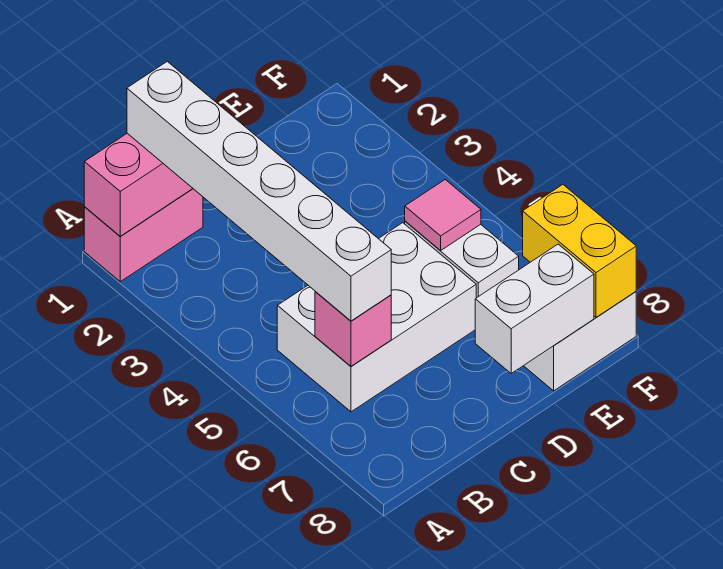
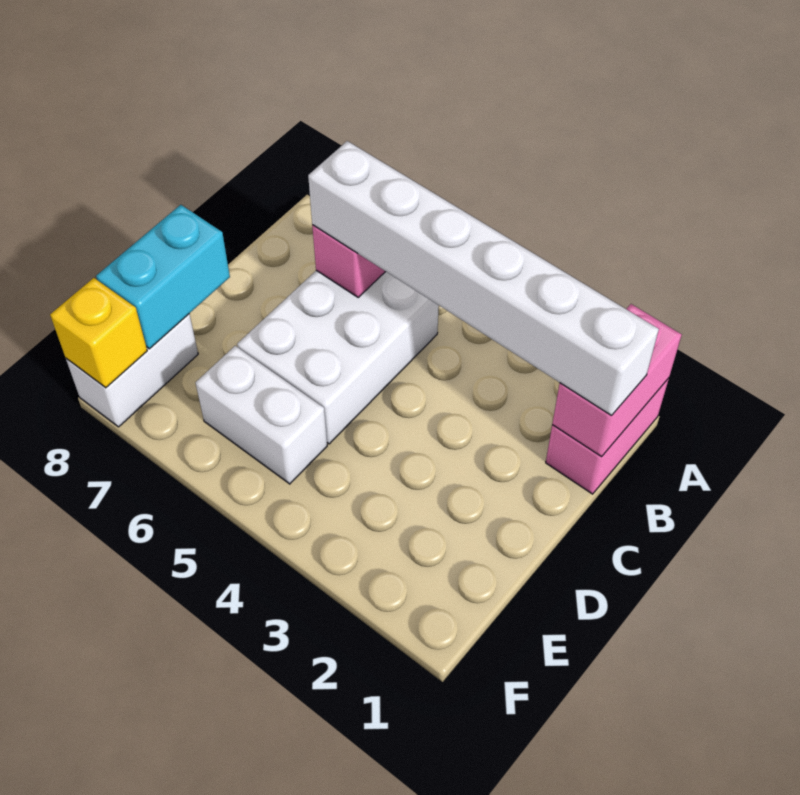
white brick D8:E8 level 2 -> cyan brick D8:E8 level 2
pink tile E5 level 2 -> none
yellow brick F7:F8 level 2 -> yellow brick F8 level 2

